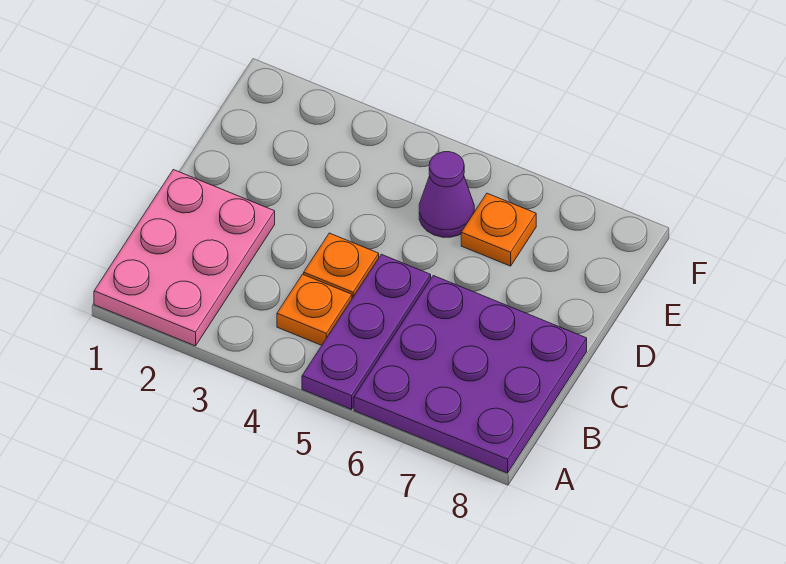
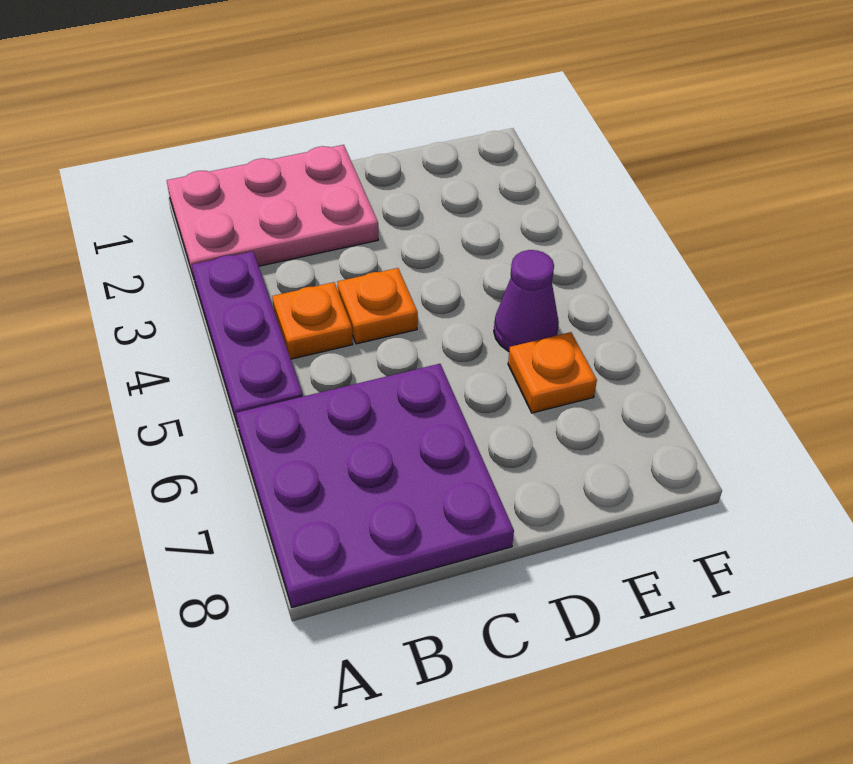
purple plate A5:C5 level 1 -> purple plate A3:A5 level 1

